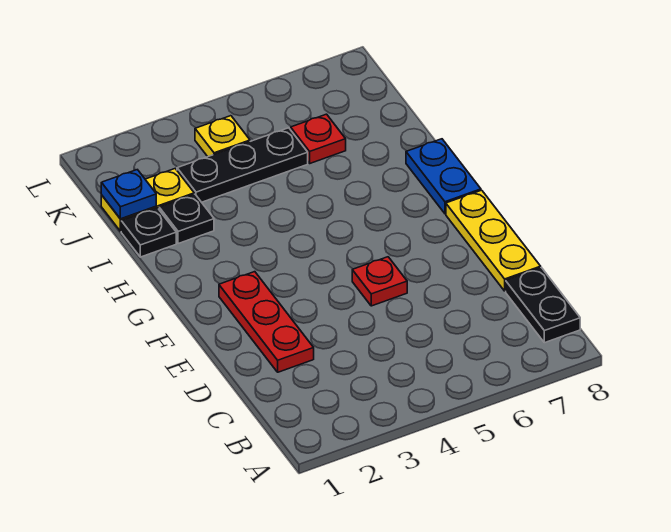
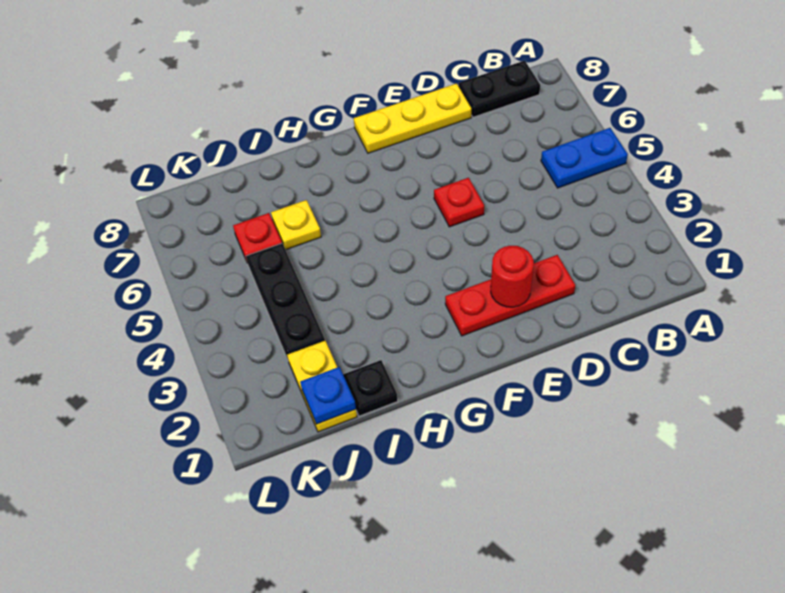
none -> red round brick E2 level 2
blue plate G8:H8 level 1 -> blue plate A5:B5 level 1
black plate I2 level 1 -> none
yellow plate K4 level 1 -> yellow plate I6 level 1

